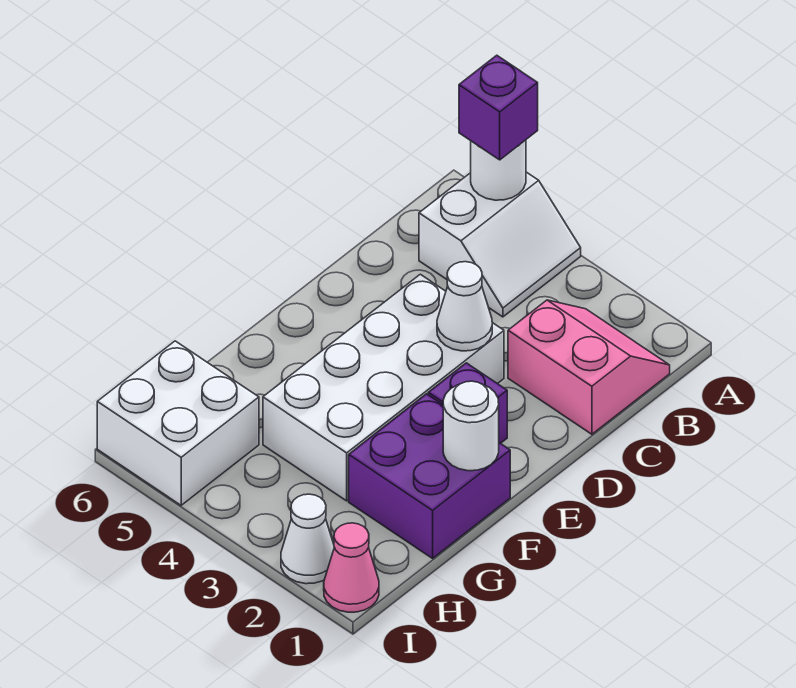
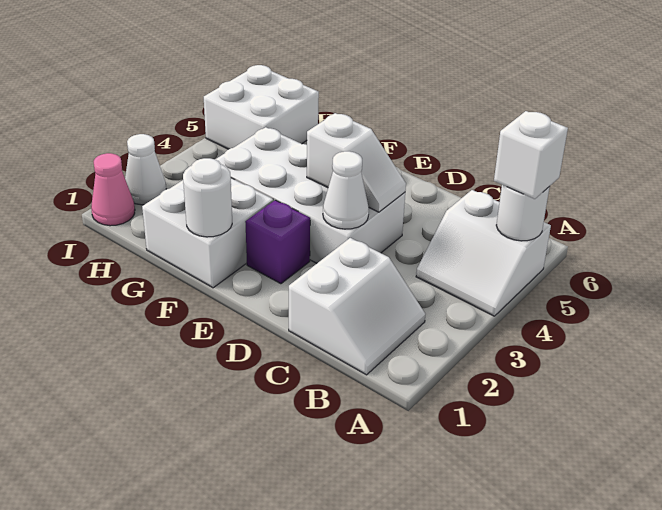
purple brick A5 level 3 -> white brick A5 level 3
pink slope B1:C2 level 1 top C -> white slope B1:C2 level 1 top C
none -> white slope D4:E4 level 2 top E
purple brick F1:G2 level 1 -> white brick F1:G2 level 1

